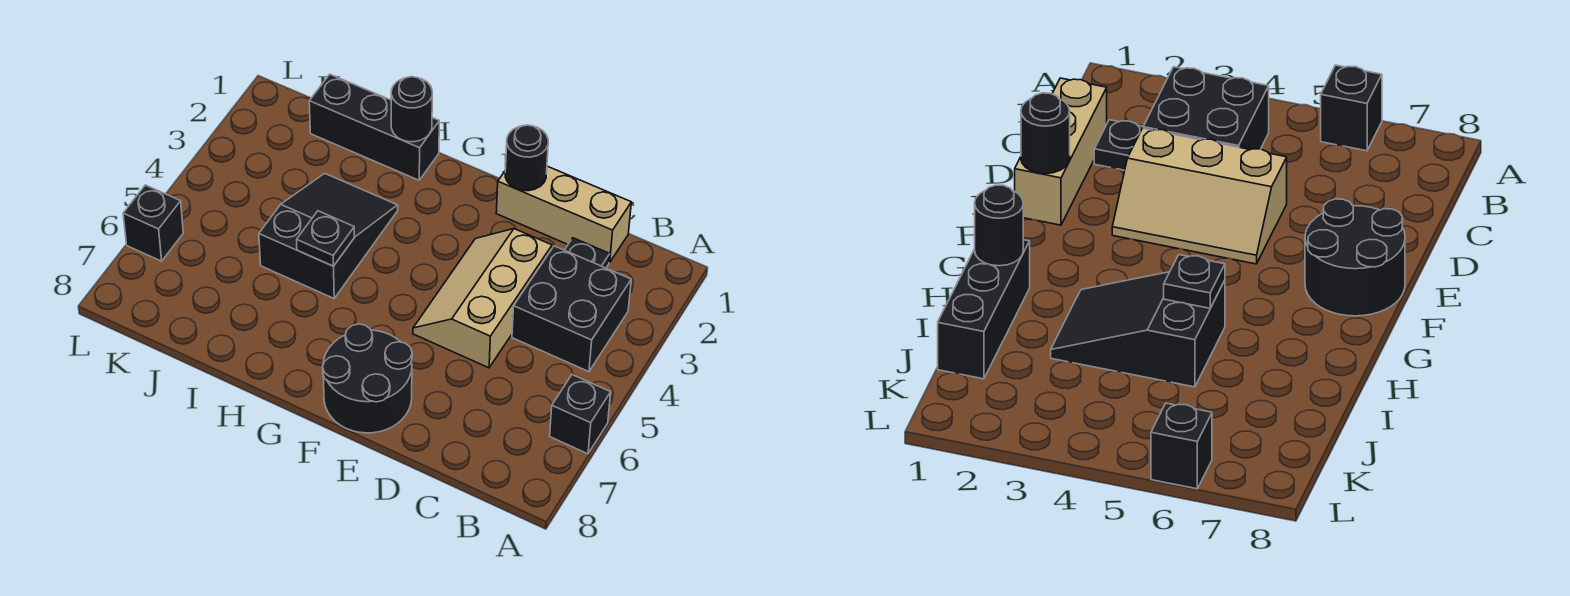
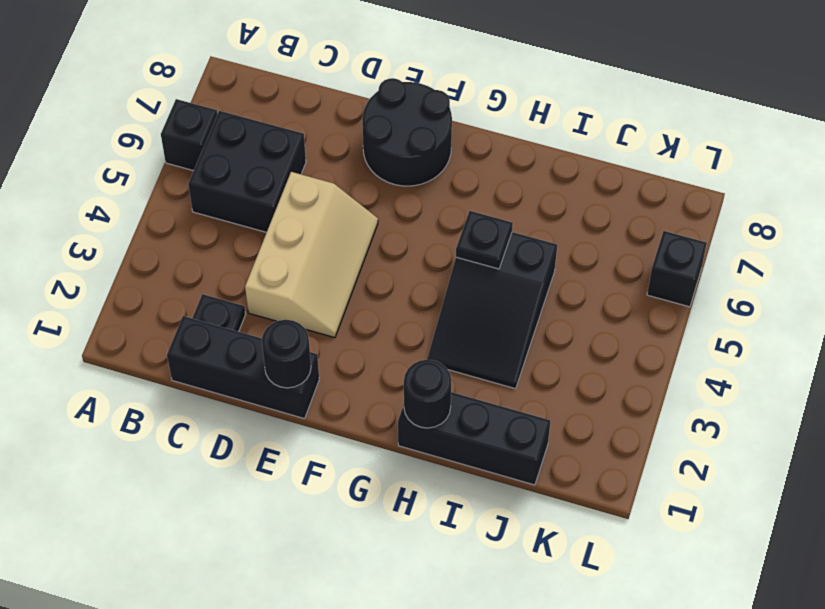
black brick B3:C4 level 1 -> black brick B5:C6 level 1
tan brick C1:E1 level 1 -> black brick C1:E1 level 1

